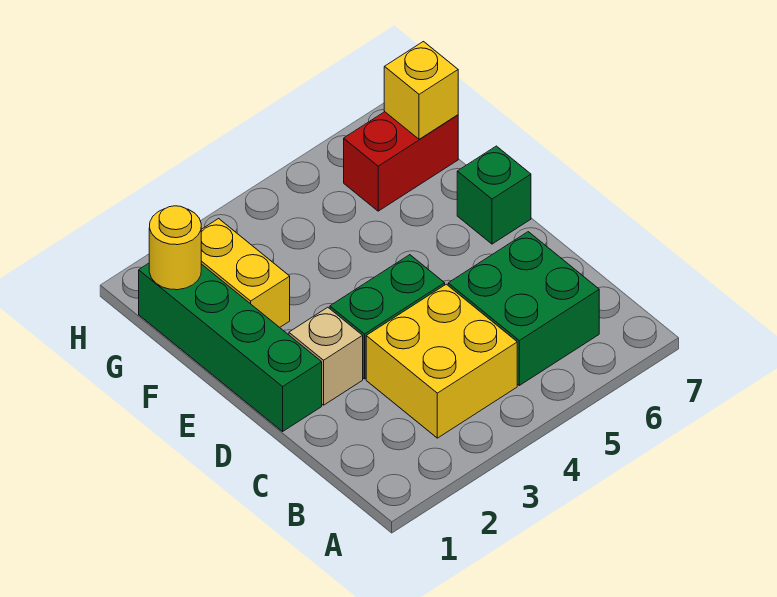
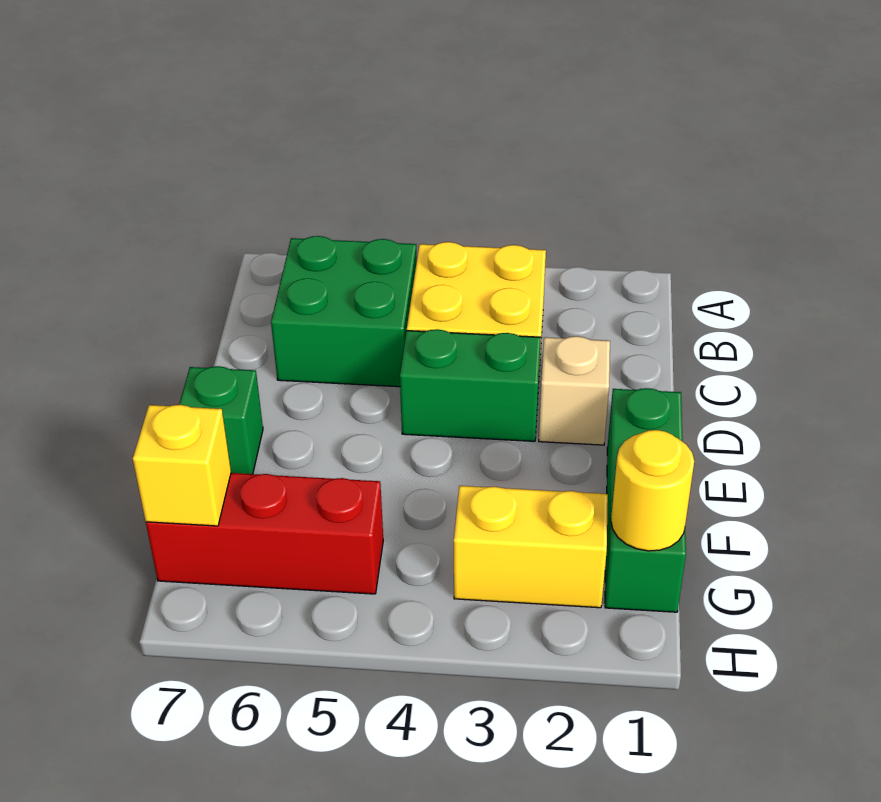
green brick D1:G1 level 1 -> green brick E1:G1 level 1
yellow brick F2:G2 level 1 -> yellow brick G2:G3 level 1
red brick G6:G7 level 1 -> red brick G5:G7 level 1

